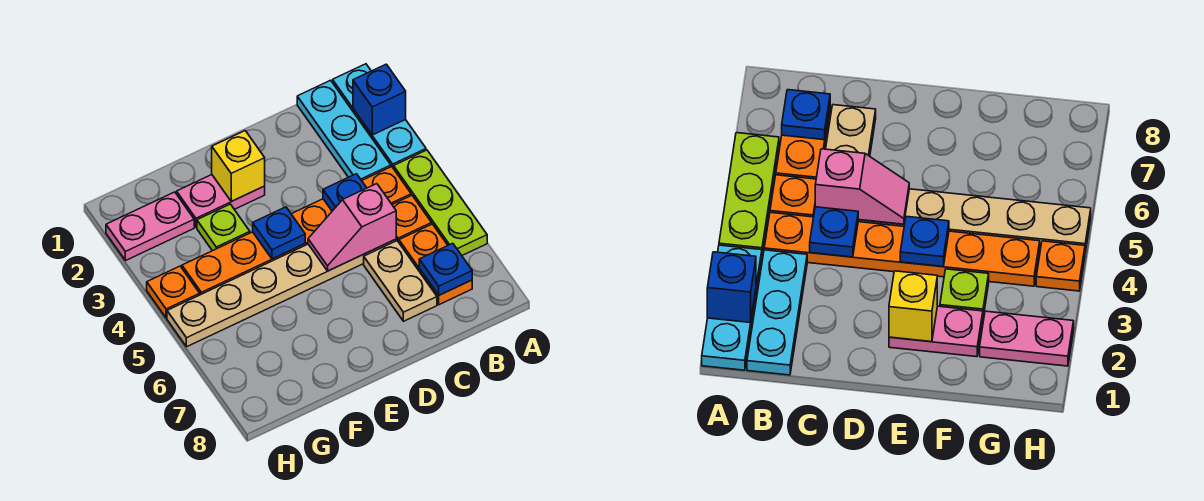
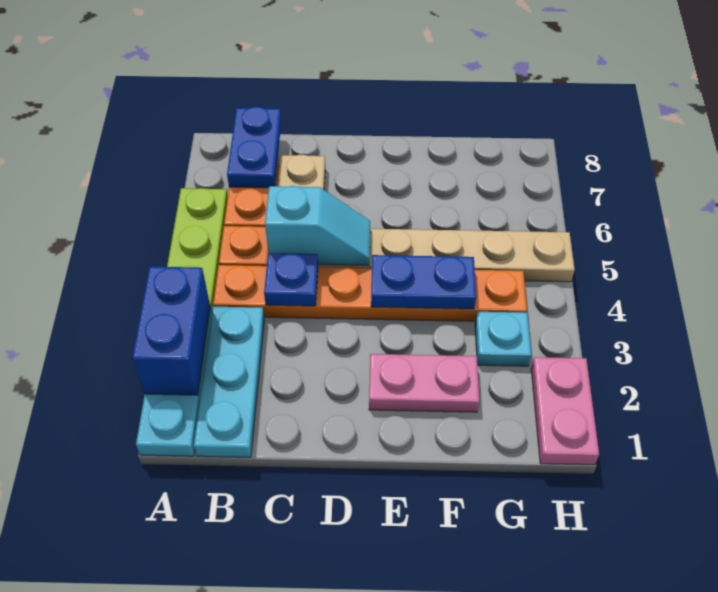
blue brick A2 level 2 -> blue brick A2:A3 level 2
blue plate B7 level 2 -> blue plate B7:B8 level 2
pink slope C5:D5 level 2 top C -> cyan slope C5:D5 level 2 top C
yellow brick E2 level 2 -> none
blue plate E4 level 2 -> blue plate E4:F4 level 2
lime plate F3 level 1 -> none
pink plate G2:H2 level 1 -> pink plate H1:H2 level 1
none -> cyan plate G3 level 1
orange plate H4 level 1 -> none

